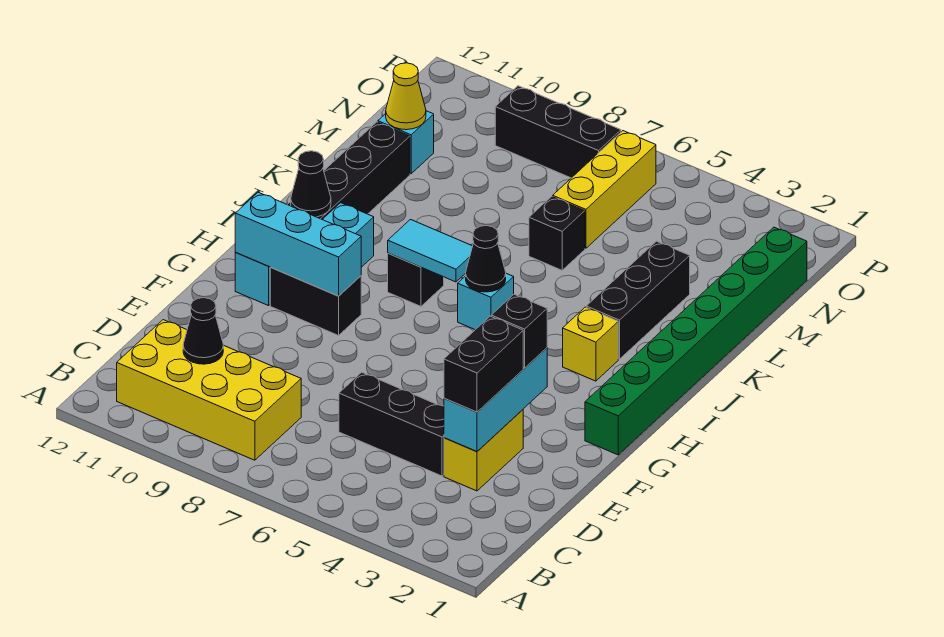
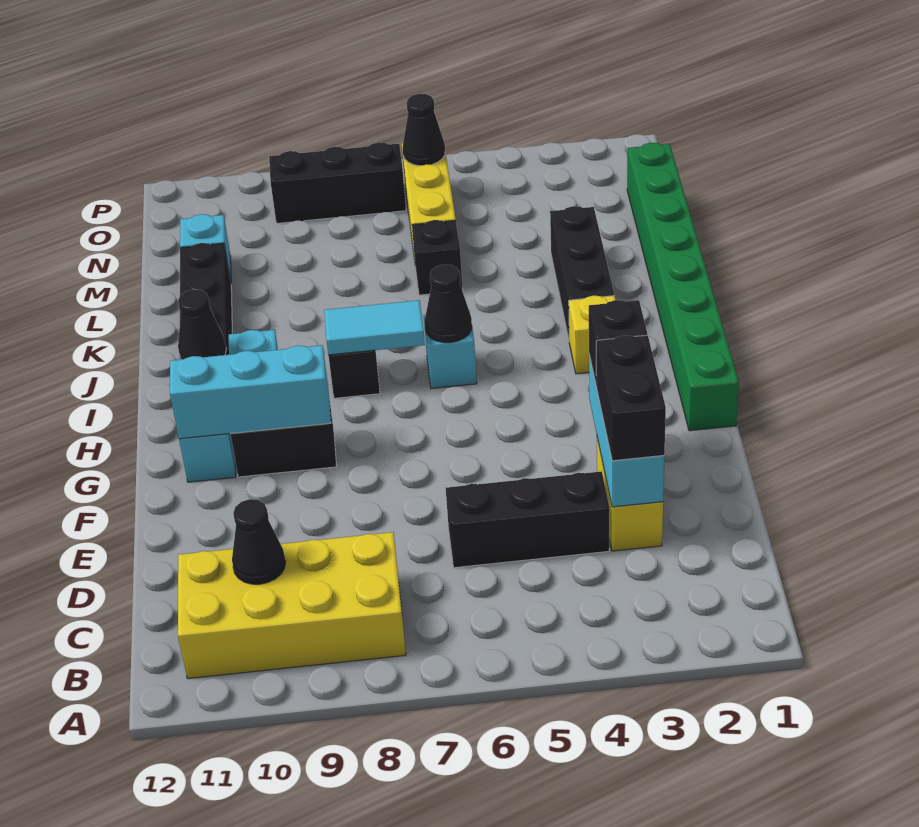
yellow cone M11 level 2 -> none
none -> black cone O6 level 2

